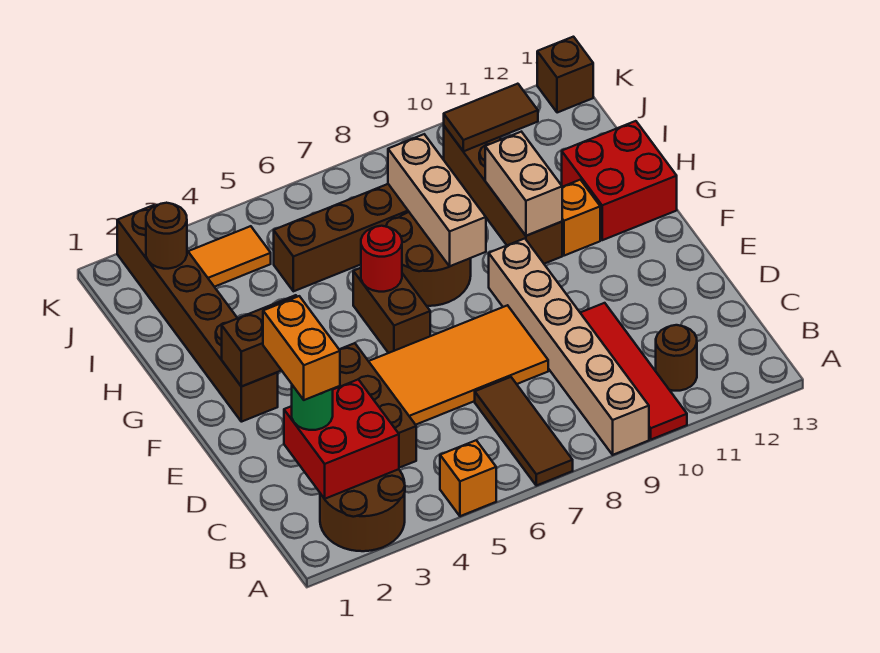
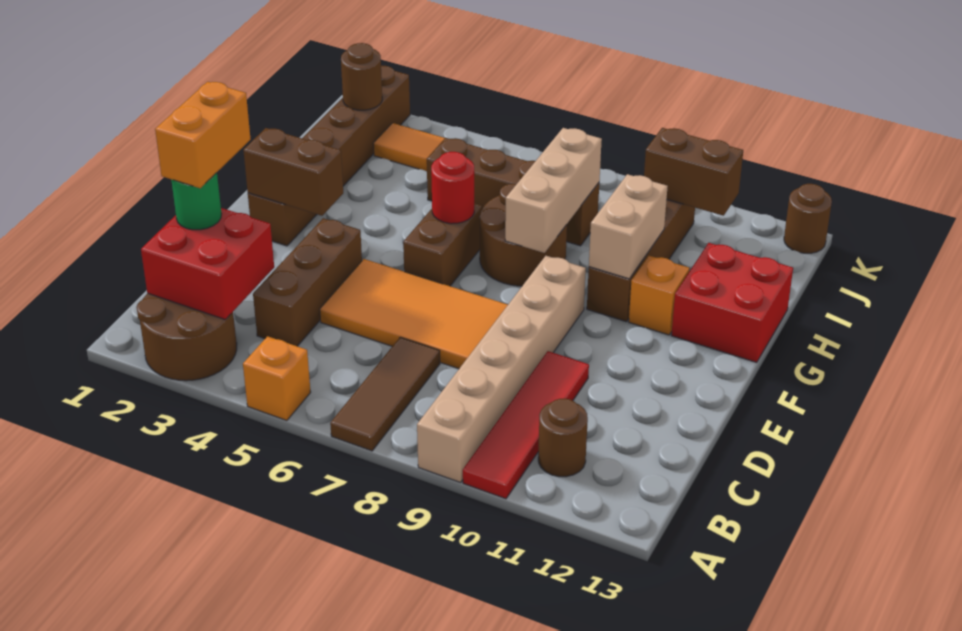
brown tile J10:J11 level 2 -> brown brick J10:J11 level 2
brown brick K13 level 1 -> brown round brick K13 level 1

